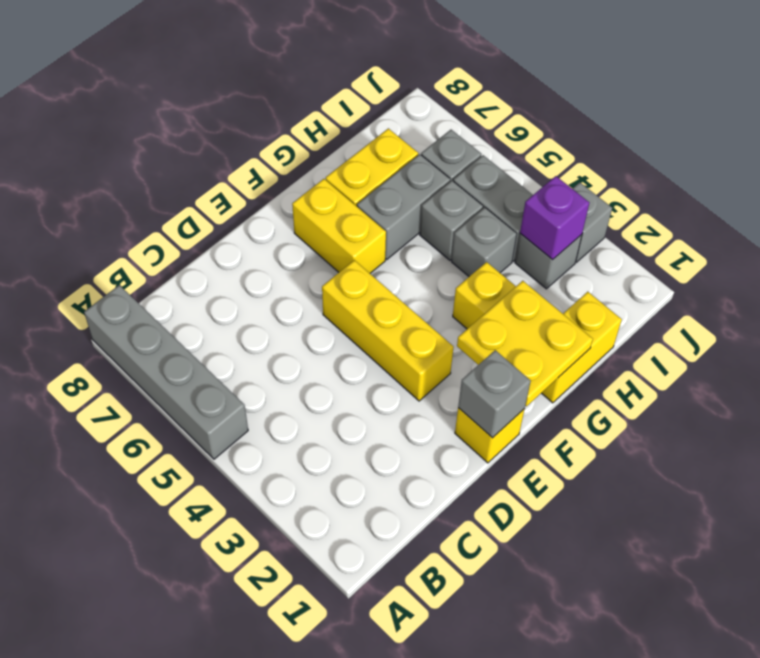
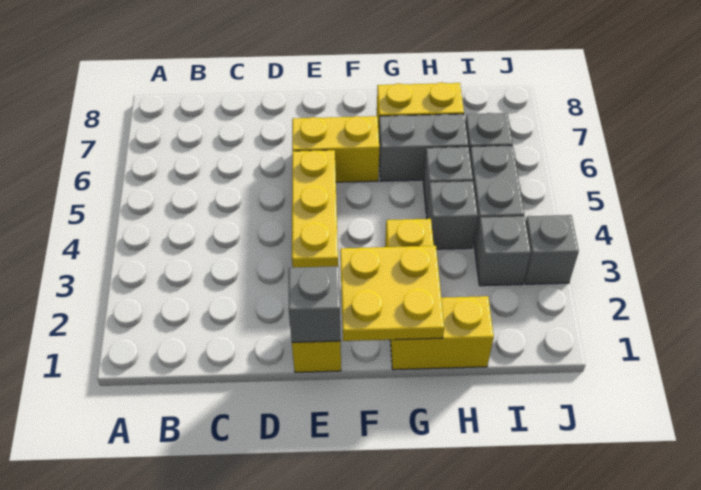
grey brick A5:A8 level 1 -> none
yellow brick F6:F7 level 1 -> yellow brick E6:F6 level 1
purple brick I3 level 2 -> none

